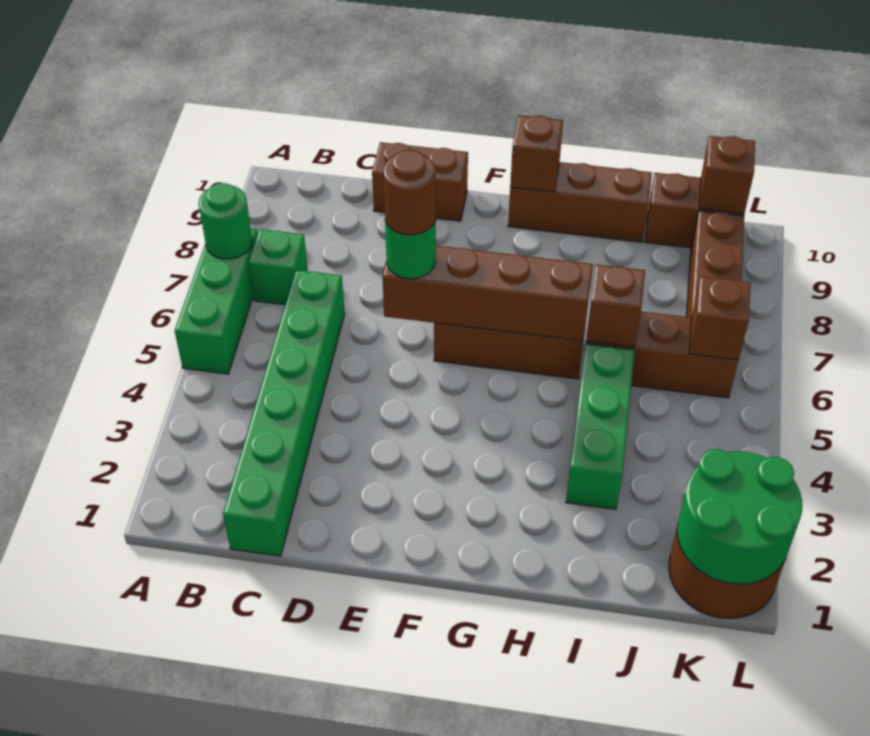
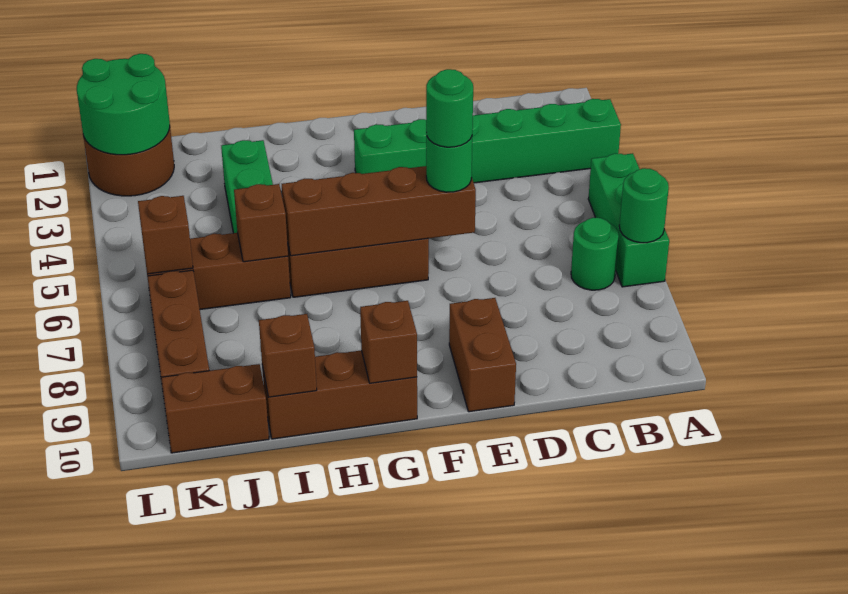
green brick B7 level 1 -> green round brick B7 level 1
green brick C1:C6 level 1 -> green brick A3:F3 level 1
brown brick D10:E10 level 1 -> brown brick E9:E10 level 1
brown round brick E6 level 4 -> green round brick E6 level 4
brown brick K10 level 2 -> brown brick I10 level 2

